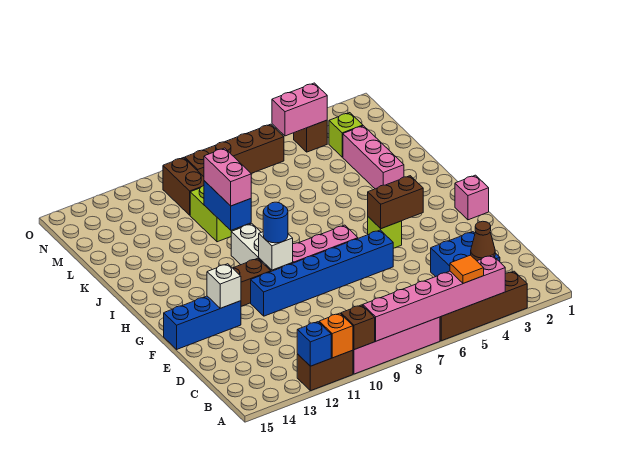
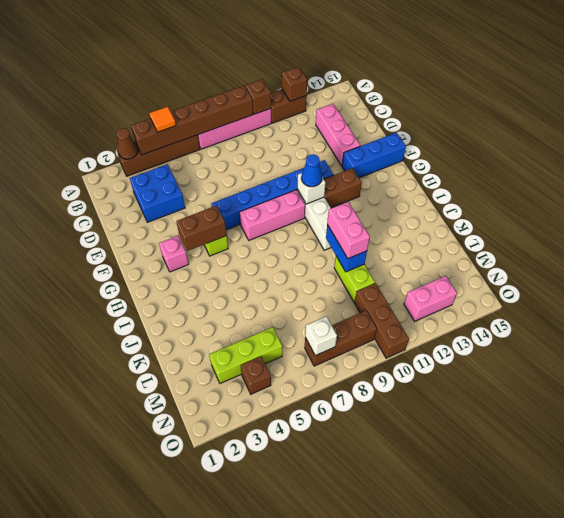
pink brick A4:A9 level 2 -> brown brick A4:A9 level 2
orange brick A11 level 2 -> none
blue brick A12 level 2 -> brown brick A12 level 2
brown cone C3 level 2 -> brown cone A3 level 2
white brick F13 level 2 -> white brick N7 level 2
pink brick G1 level 1 -> pink brick G3 level 1
blue round brick G10 level 3 -> blue cone G10 level 3
pink brick J3:L3 level 1 -> pink brick C13:E13 level 1
lime brick M3 level 1 -> lime brick M3:M5 level 1
brown brick M10:N10 level 1 -> brown brick M10:O10 level 1
pink brick N4:N5 level 2 -> pink brick N12:N13 level 1
brown brick N6:N9 level 1 -> brown brick N7:N9 level 1

